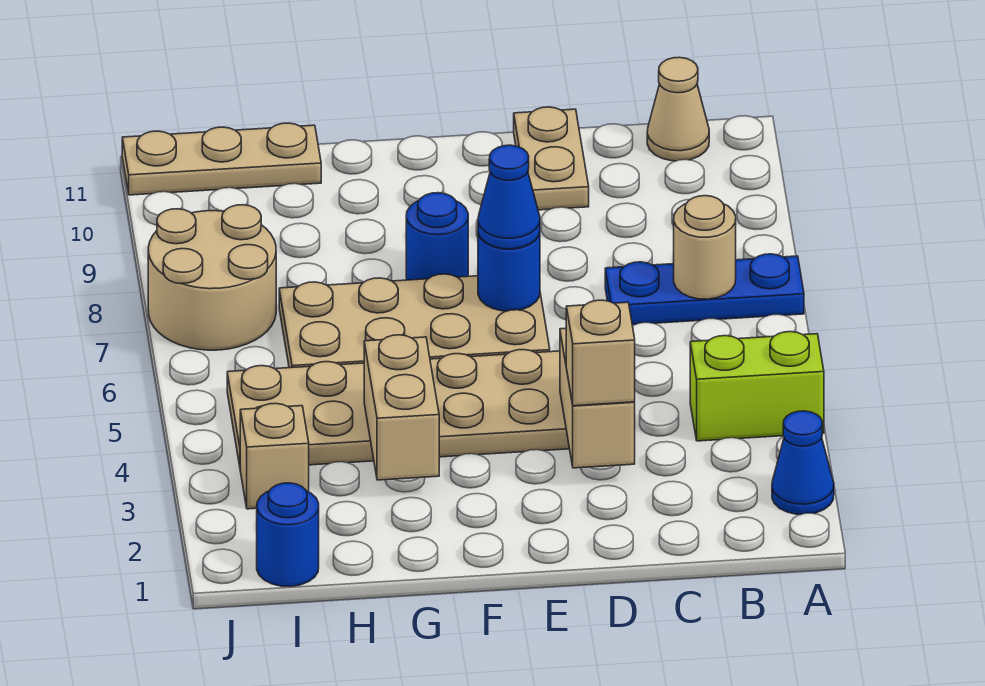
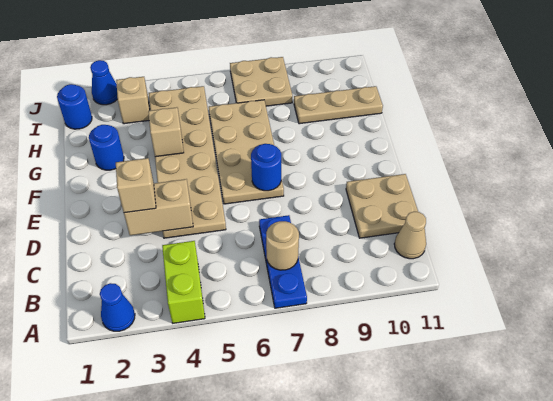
tan plate D10:D11 level 1 -> tan plate C10:D11 level 1
blue cone E7 level 3 -> blue cone J2 level 1
blue round brick F8 level 1 -> blue round brick G2 level 1
tan brick G3:G4 level 2 -> tan brick G4 level 2
tan plate H11:J11 level 1 -> tan plate H9:H11 level 1
tan round brick I7:J8 level 1 -> tan plate I7:J8 level 1

